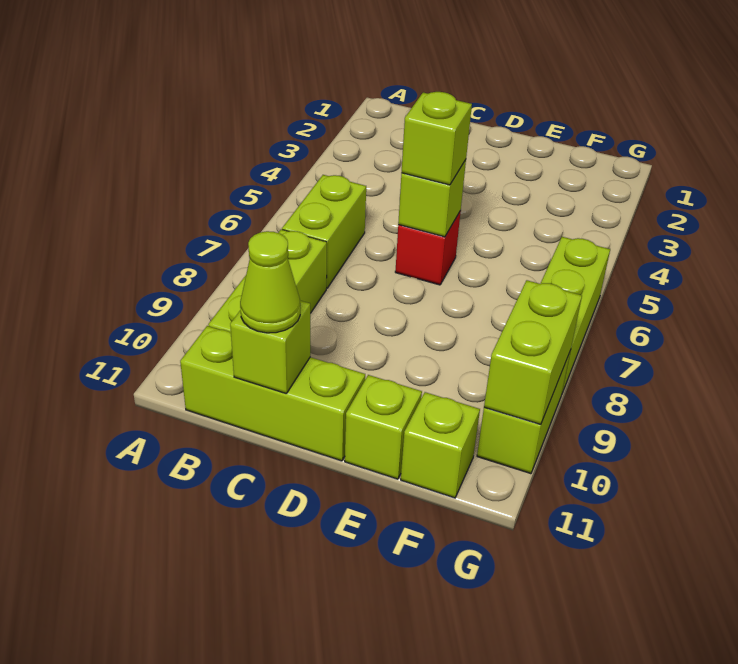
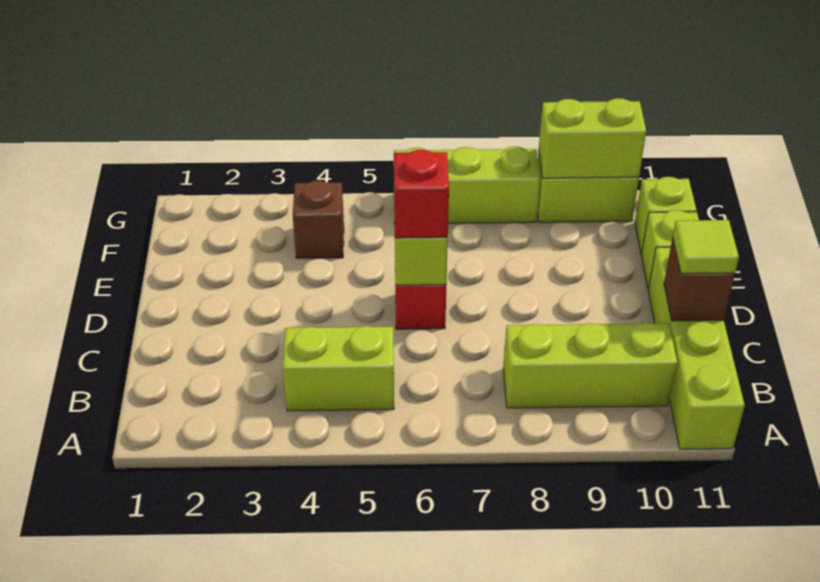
lime brick B6:B7 level 1 -> lime brick B4:B5 level 1
lime brick B11:D11 level 1 -> lime brick A11:D11 level 1
lime brick C11 level 2 -> brown brick C11 level 2
lime cone C11 level 3 -> lime tile C11 level 3
lime brick D6 level 3 -> red brick D6 level 3
none -> brown brick F4 level 1

